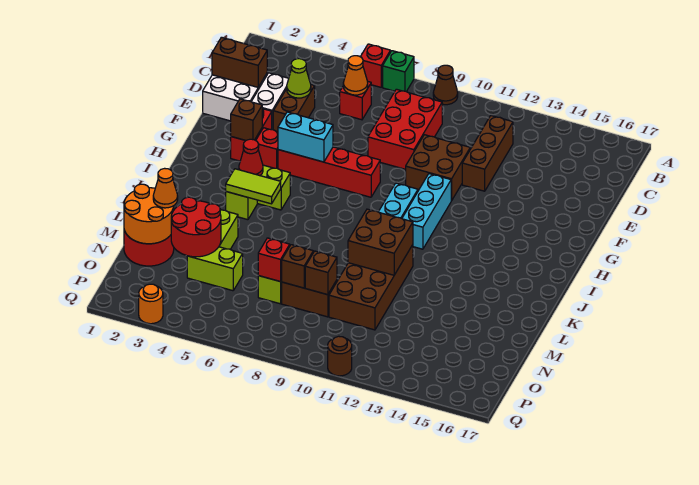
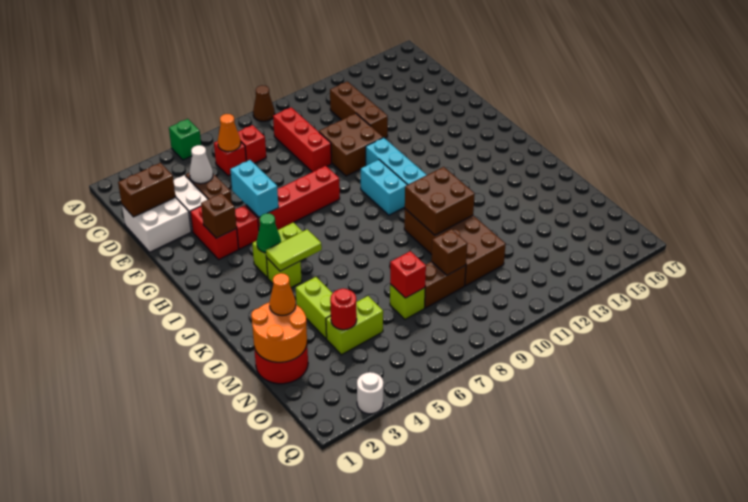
red brick A6 level 1 -> red brick C7 level 1
green brick A7 level 1 -> green brick A5 level 1
red brick C8:E9 level 1 -> red brick C9:E9 level 1
lime cone D4 level 2 -> white cone D4 level 2
cyan brick G5:G6 level 2 -> cyan brick F5:G5 level 2
red cone I4 level 2 -> green cone I4 level 2
red round brick M3:N4 level 2 -> red round brick N4 level 2
brown brick N8 level 2 -> none
orange round brick Q3 level 1 -> white round brick Q3 level 1
brown round brick Q11 level 1 -> none

